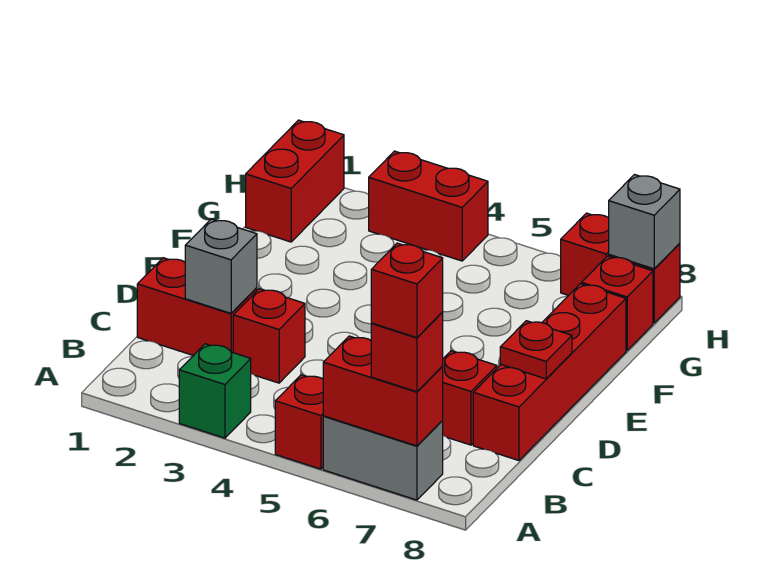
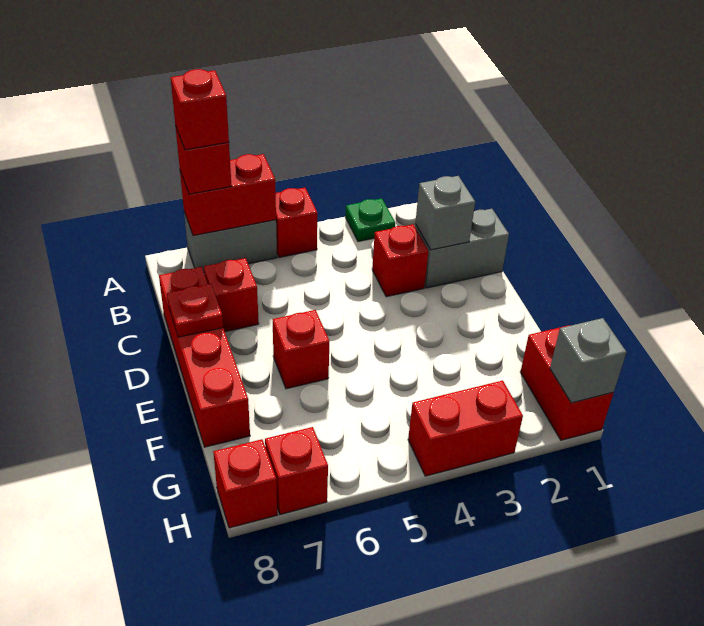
green brick A3 level 1 -> green plate A3 level 1
red brick C1:C2 level 1 -> grey brick C1:C2 level 1
red brick G8 level 1 -> red brick E6 level 1
grey brick H8 level 2 -> grey brick H1 level 2

